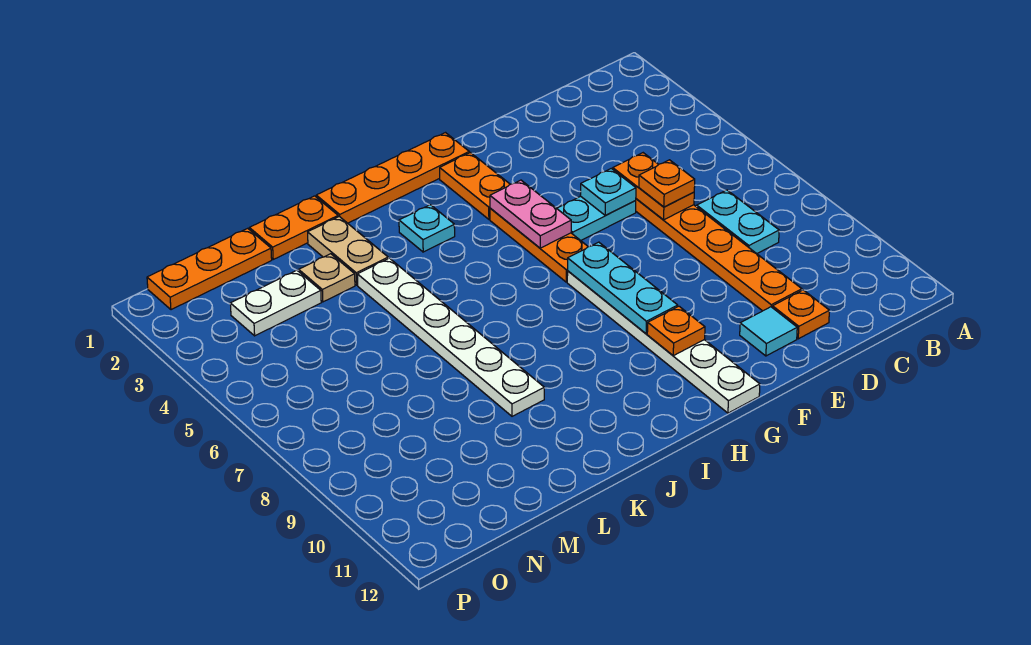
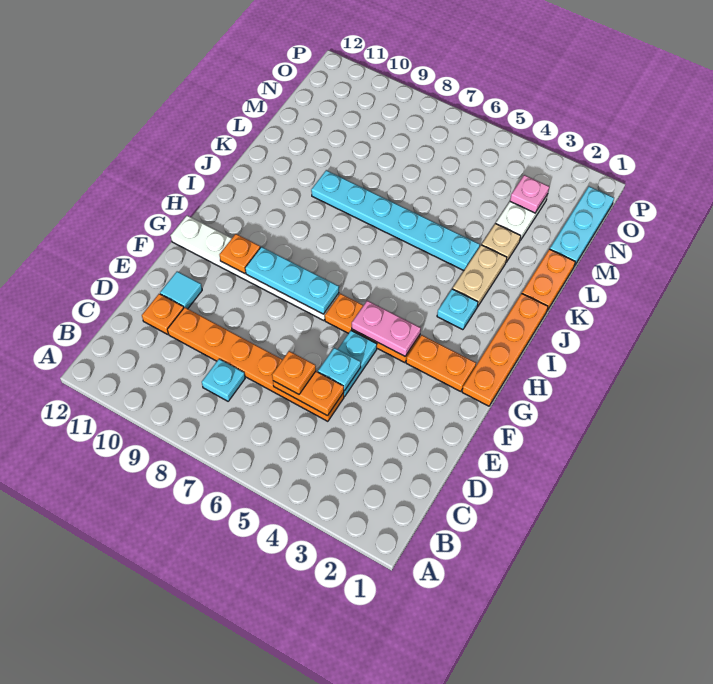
cyan plate C7:C8 level 1 -> cyan plate C8 level 1
tan plate K2:K3 level 1 -> tan plate J3:K3 level 1
white plate K4:K9 level 1 -> cyan plate K4:K9 level 1
orange plate M1:O1 level 1 -> cyan plate M1:O1 level 1
none -> pink plate N3 level 2

